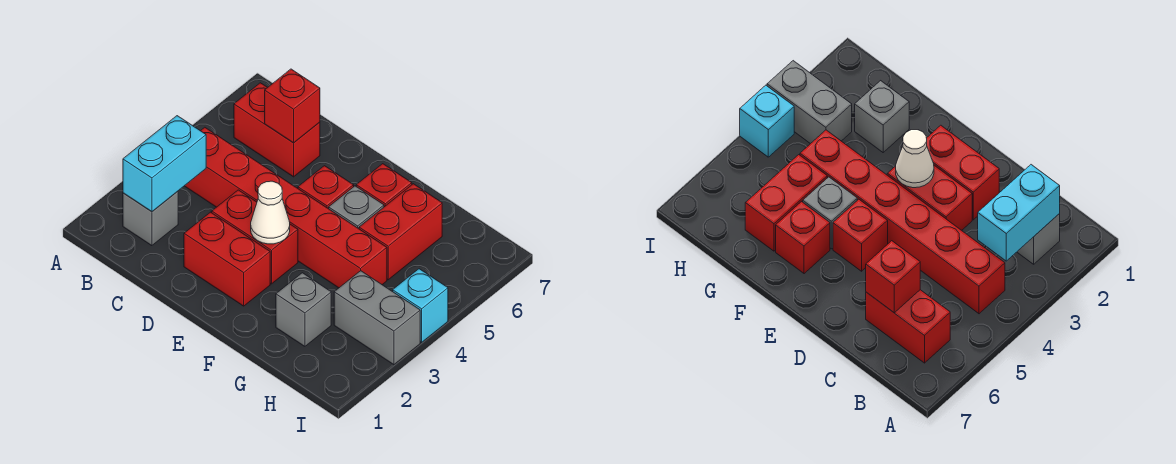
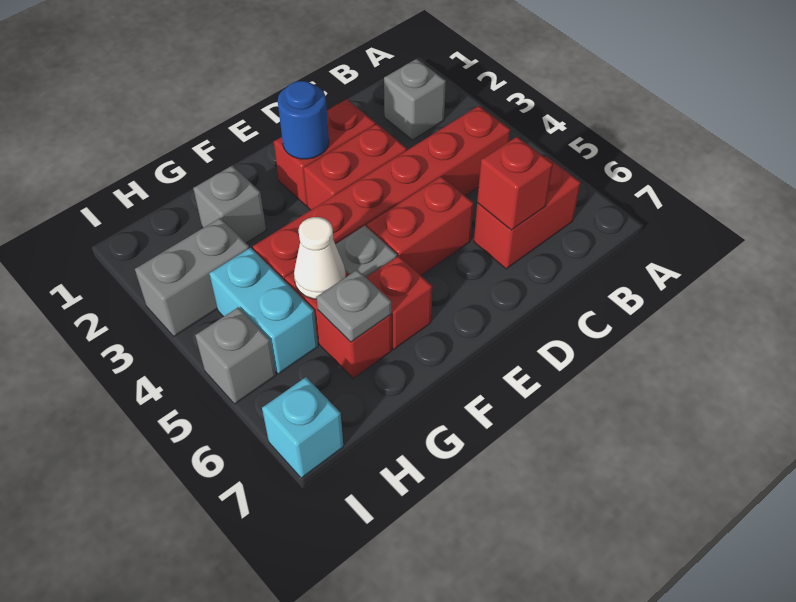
cyan brick B2:B3 level 2 -> cyan brick H4:H5 level 1
none -> blue round brick E2 level 2
white cone E3 level 2 -> white cone G5 level 2
red brick E5 level 1 -> red brick D5:E5 level 1
none -> grey plate G6 level 2
cyan brick I4 level 1 -> cyan brick I7 level 1
none -> grey brick I5 level 1

